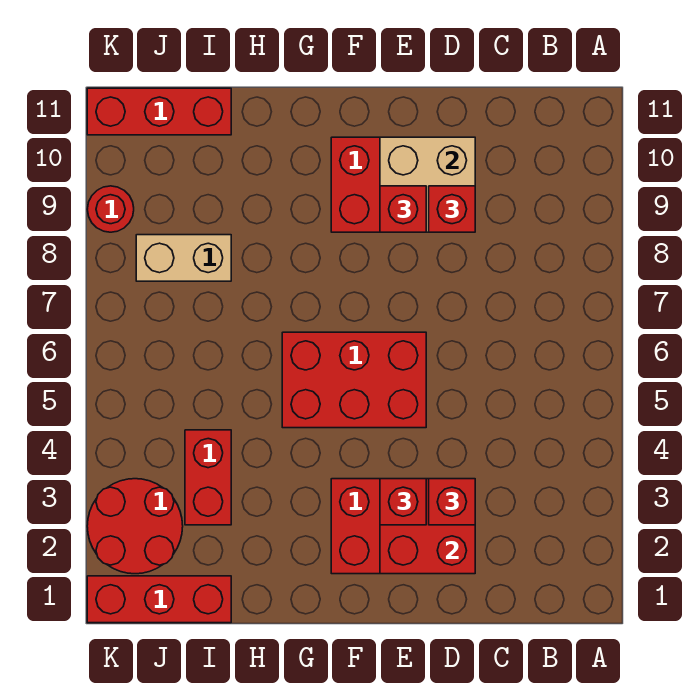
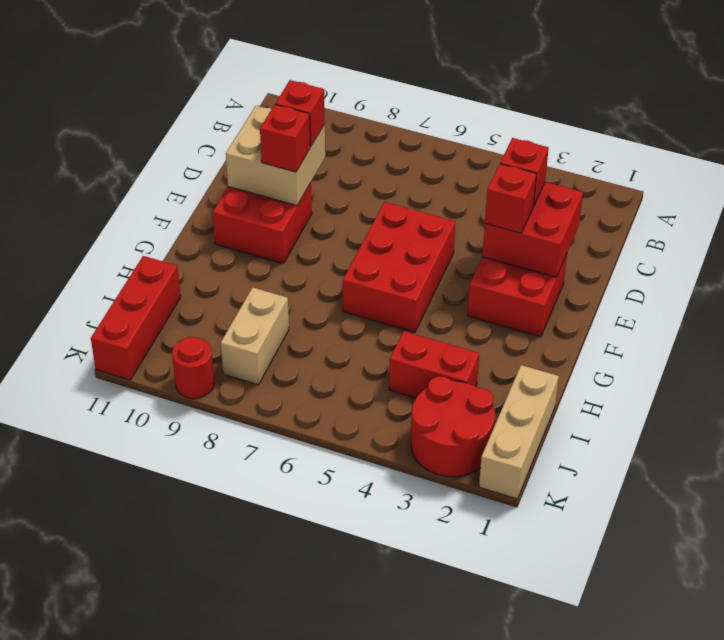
red brick I1:K1 level 1 -> tan brick I1:K1 level 1

